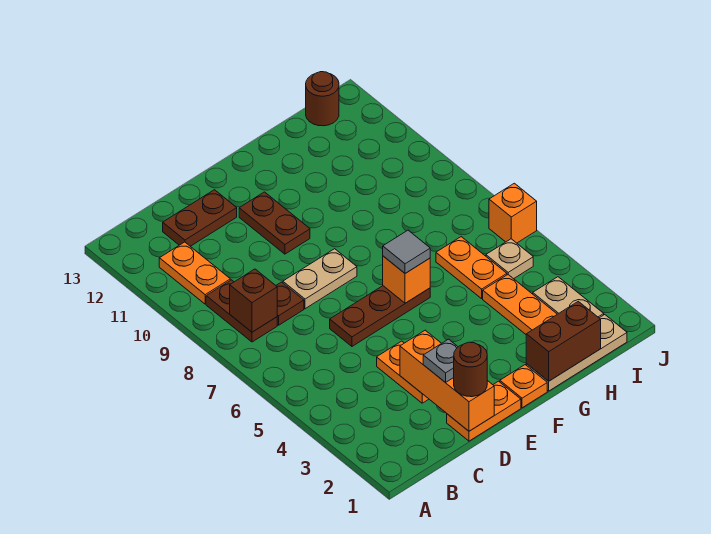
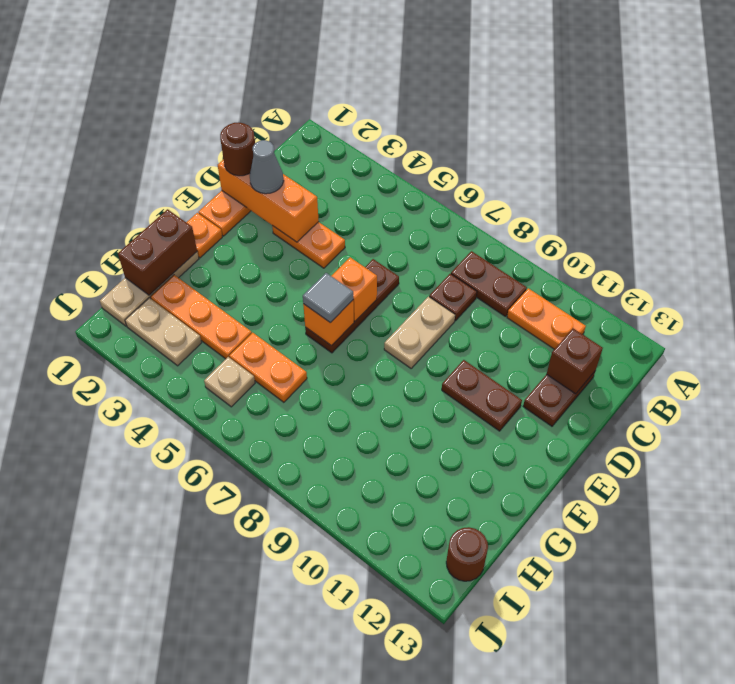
brown brick B8 level 2 -> brown brick C12 level 2
grey plate D2 level 3 -> grey cone D2 level 3
orange brick J6 level 1 -> orange brick E6 level 2

